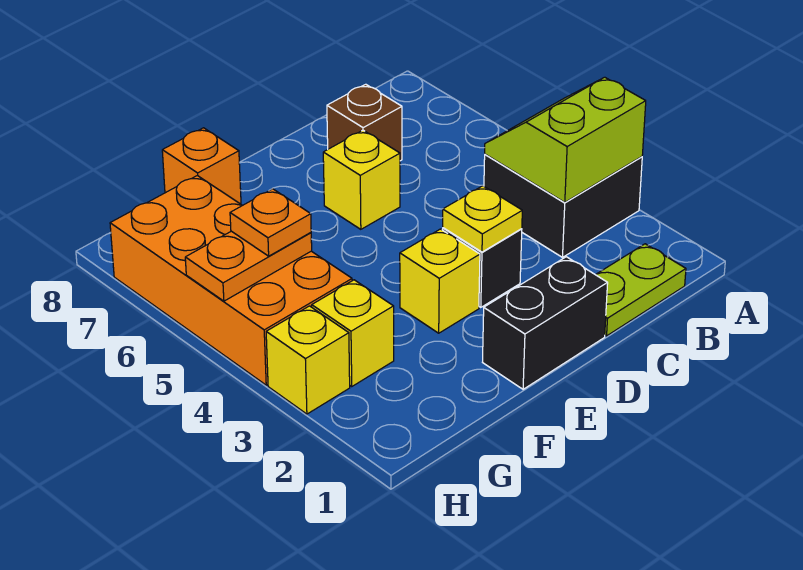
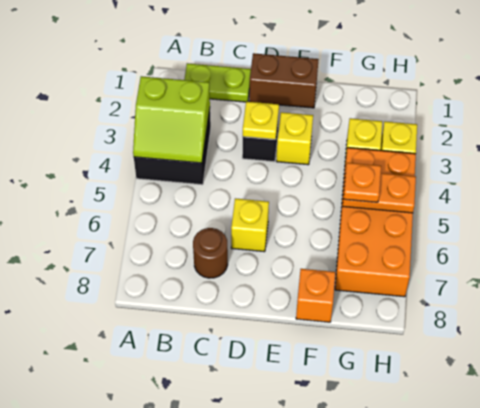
brown brick C7 level 1 -> brown round brick C7 level 1
black brick D1:E1 level 1 -> brown brick D1:E1 level 1

